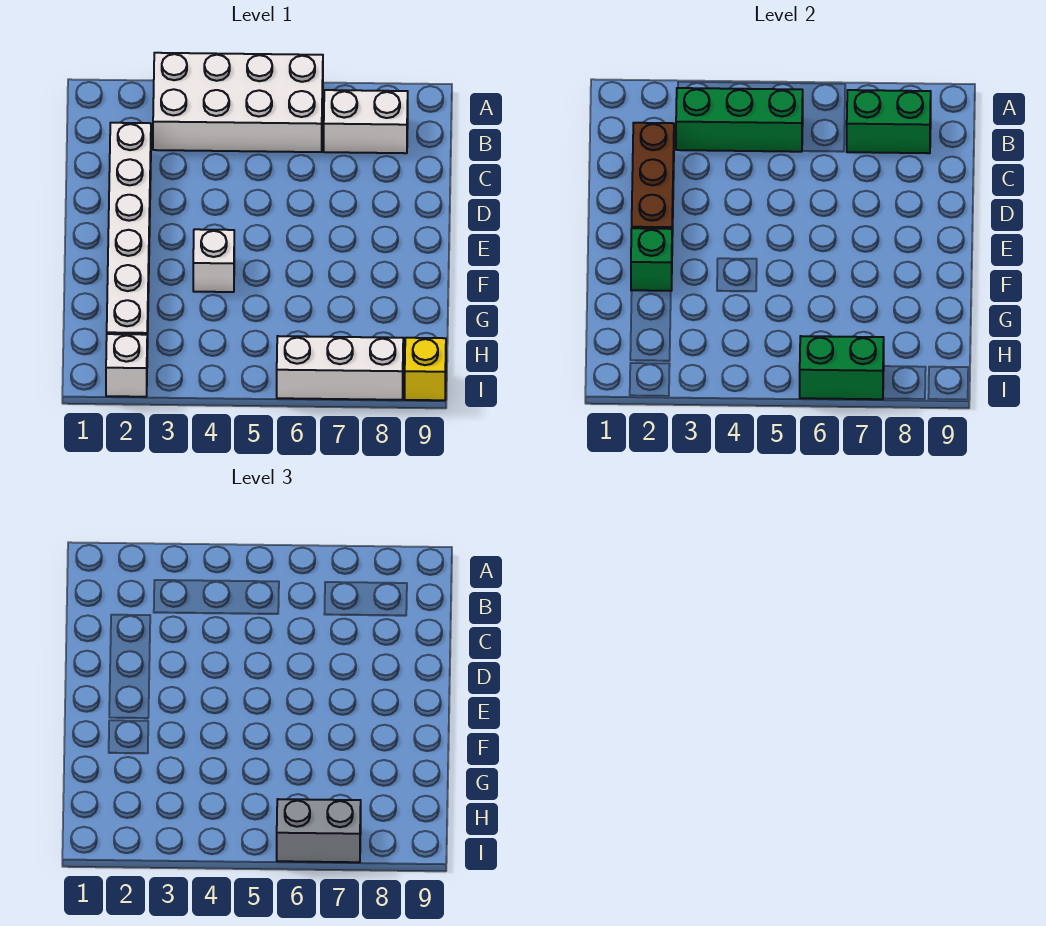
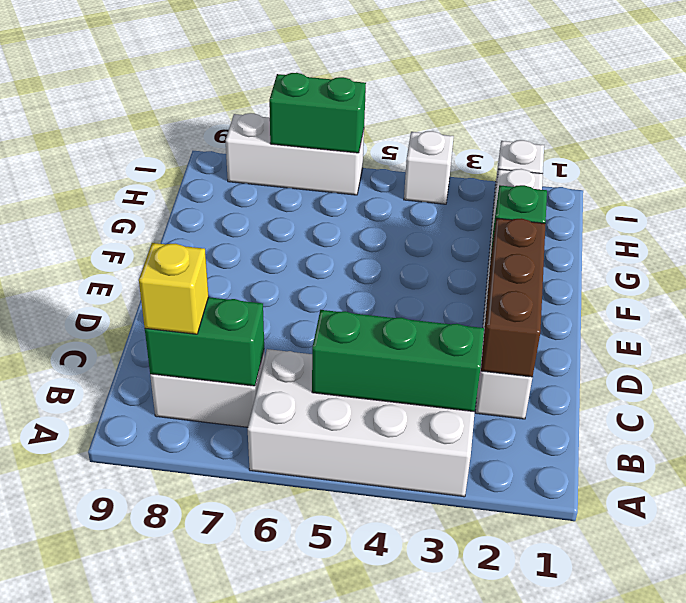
white brick F4 level 1 -> white brick I4 level 1
grey brick I6:I7 level 3 -> none
yellow brick I9 level 1 -> yellow brick B8 level 3

